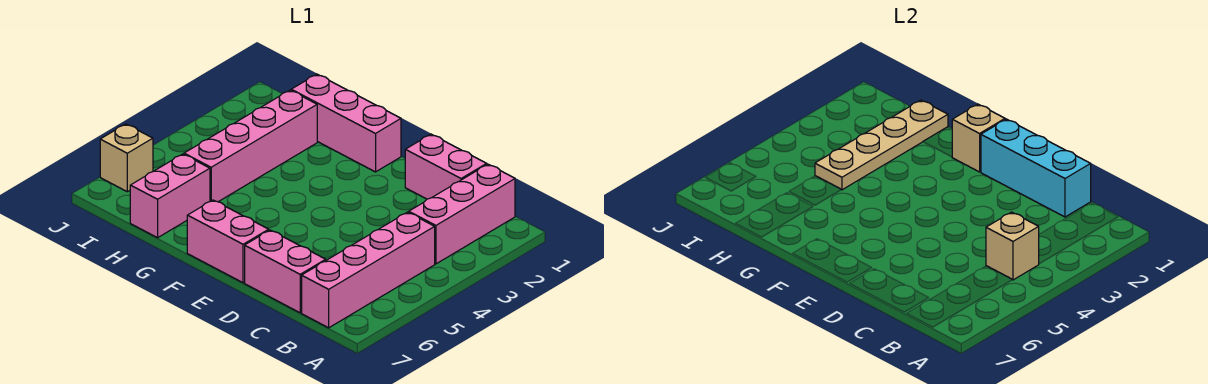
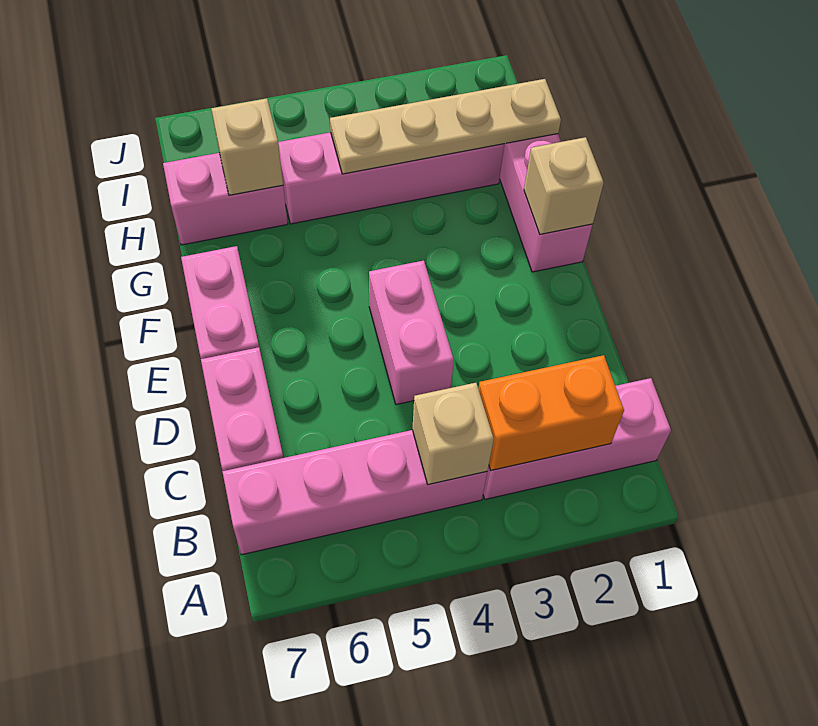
none -> orange brick B2:B3 level 2
pink brick C1:D1 level 1 -> pink brick D4:E4 level 1
cyan brick C1:E1 level 2 -> none
tan brick J6 level 1 -> tan brick H6 level 2

